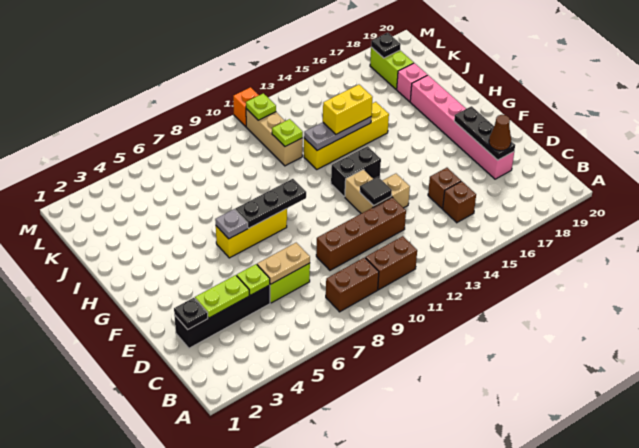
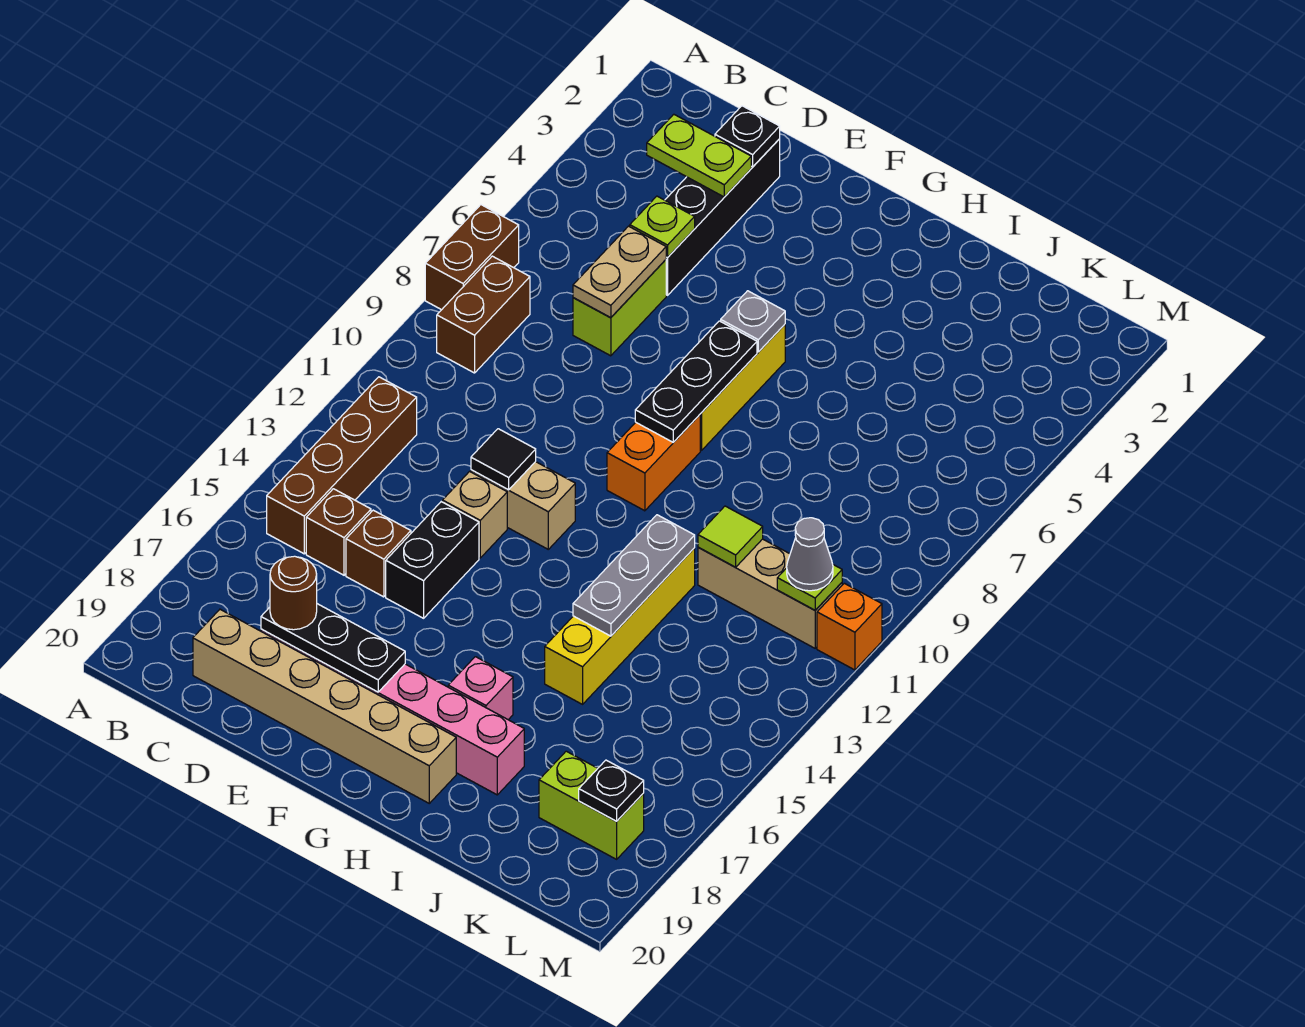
brown brick B10:B11 level 1 -> brown brick A7:A8 level 1
none -> tan brick C19:H19 level 1
lime plate D3:D4 level 2 -> lime plate C3:D3 level 2
brown brick D9:D12 level 1 -> brown brick B12:B15 level 1
brown cone D18 level 3 -> brown round brick D18 level 3
none -> orange brick G9:G10 level 1
black brick G12:G13 level 1 -> black brick E14:E15 level 1
yellow brick I13:I14 level 3 -> none
lime plate J11 level 2 -> lime tile J11 level 2
pink brick J18 level 1 -> pink brick H17 level 1
none -> grey cone L11 level 3

